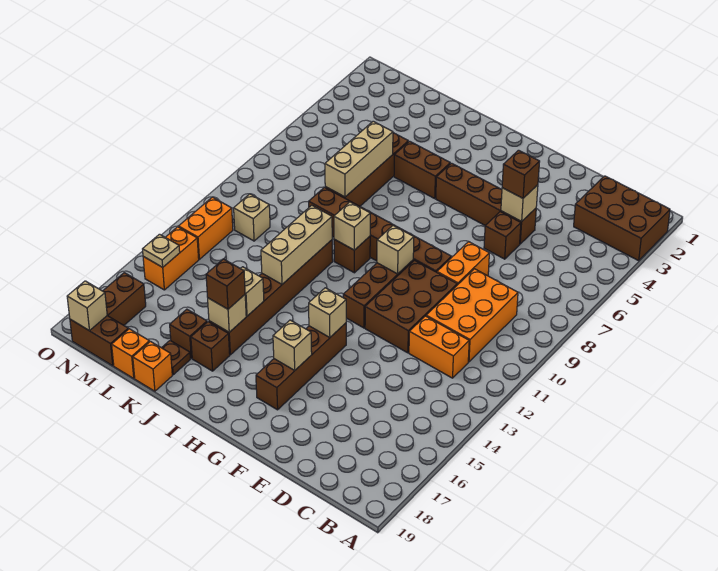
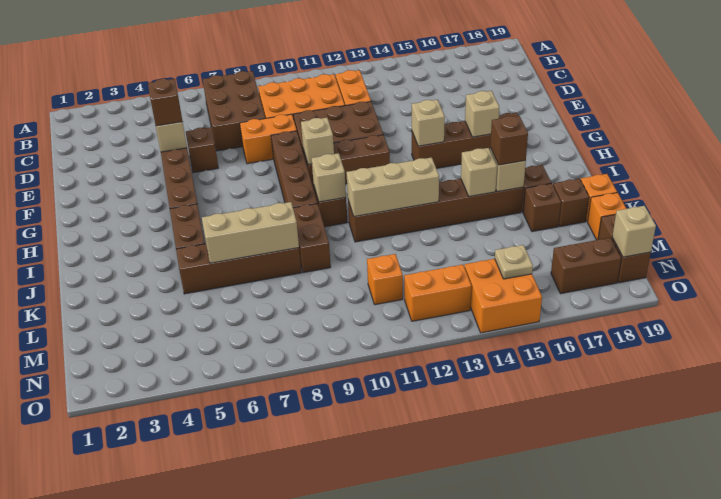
brown brick A2:C3 level 1 -> brown brick B7:D8 level 1
brown plate K18 level 1 -> brown brick K18 level 1
tan brick M11 level 1 -> orange brick M11 level 1
orange brick N14:N15 level 1 -> orange brick N14:O15 level 1

